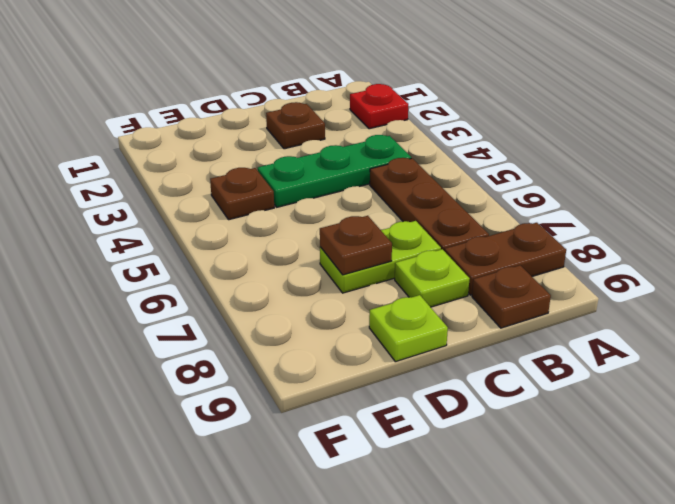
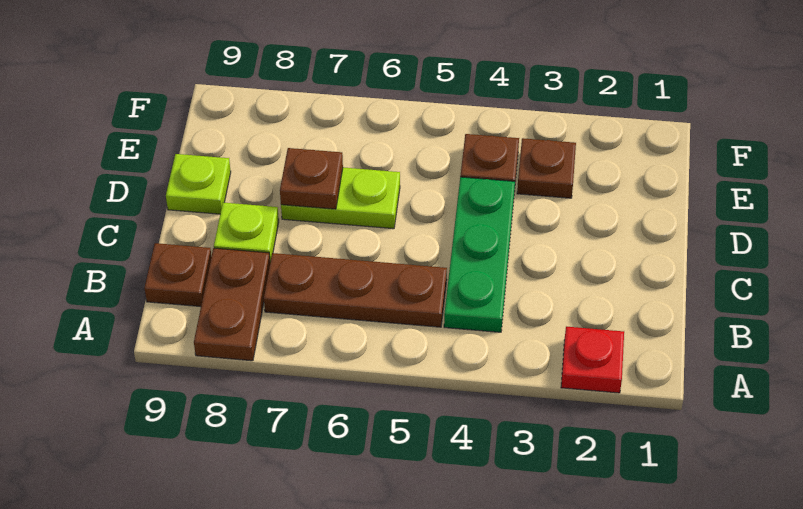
brown plate C2 level 1 -> brown plate E3 level 1
lime plate C7:D7 level 1 -> lime plate D6:D7 level 1

